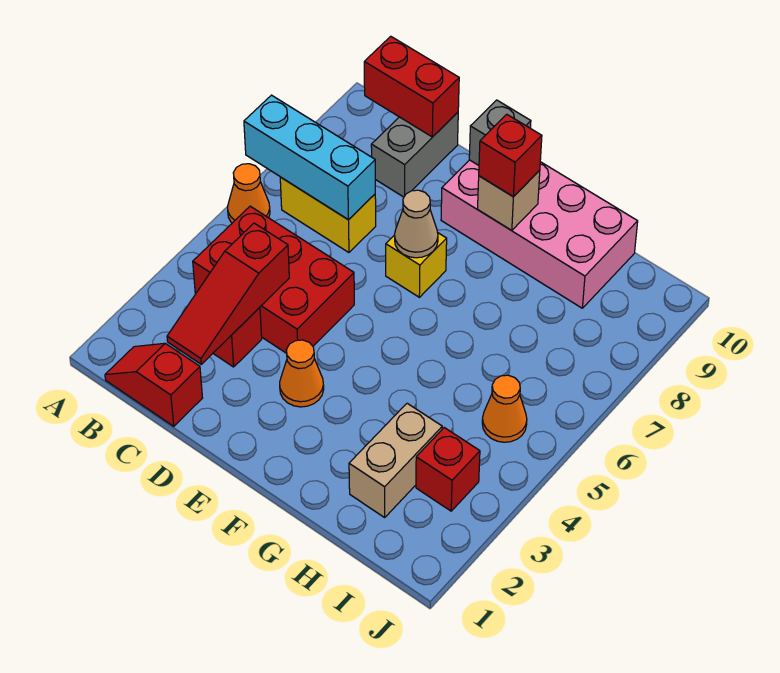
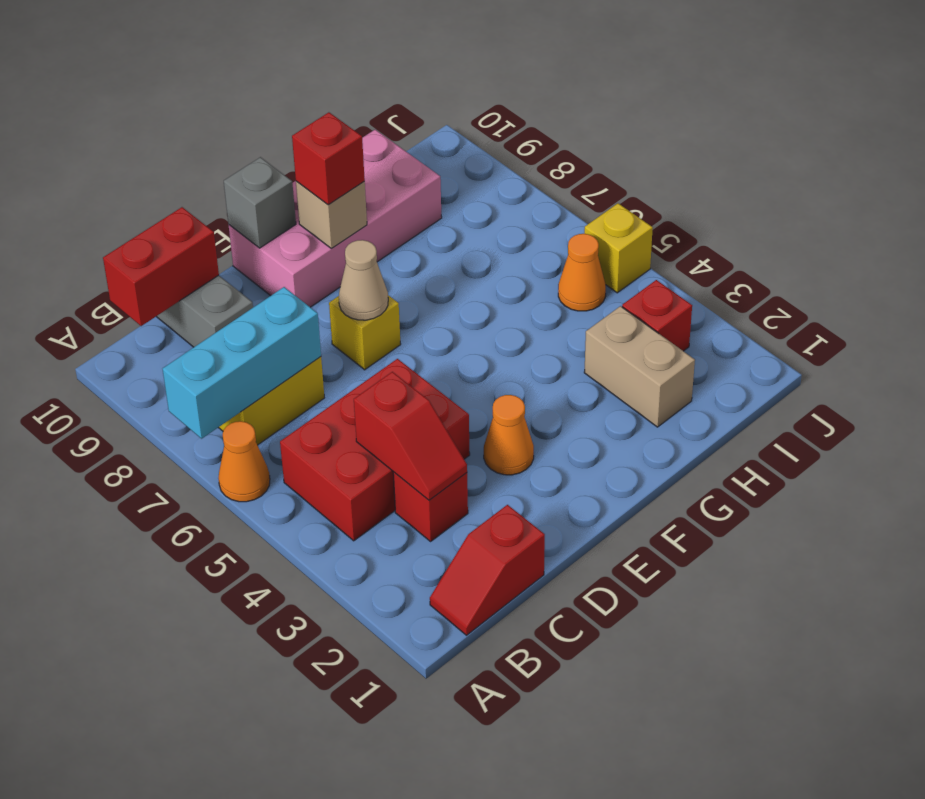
red slope C2:C4 level 2 top 4 -> red slope C3:C4 level 2 top 4
none -> yellow brick J5 level 1

